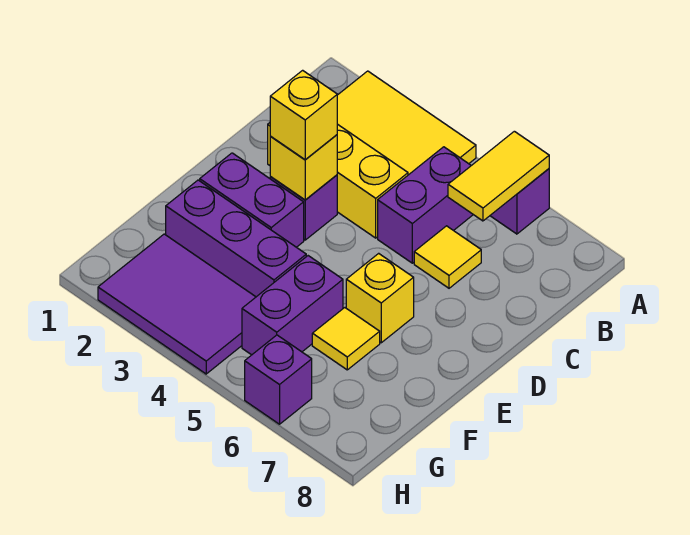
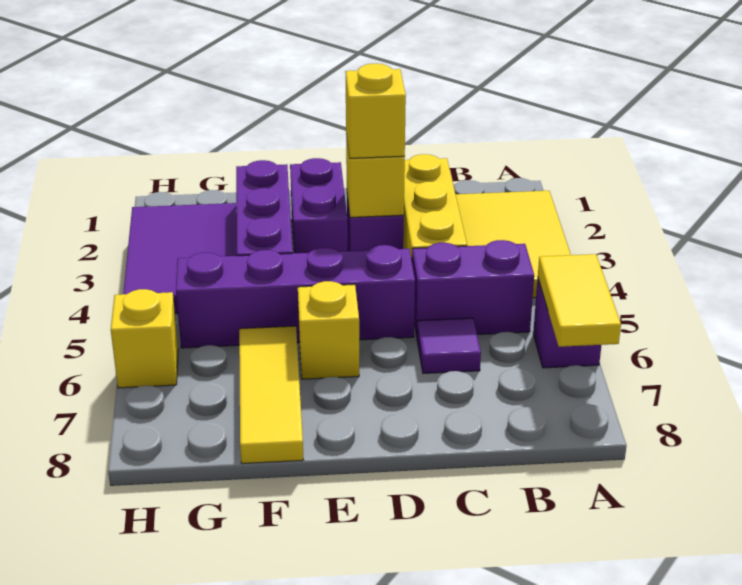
yellow tile A6:B6 level 2 -> yellow tile A6:A7 level 2
yellow tile C6 level 1 -> purple tile C6 level 1
purple brick F5:G5 level 1 -> purple brick D5:G5 level 1
yellow tile F6 level 1 -> yellow tile F6:F8 level 1
purple brick H6 level 1 -> yellow brick H6 level 1

